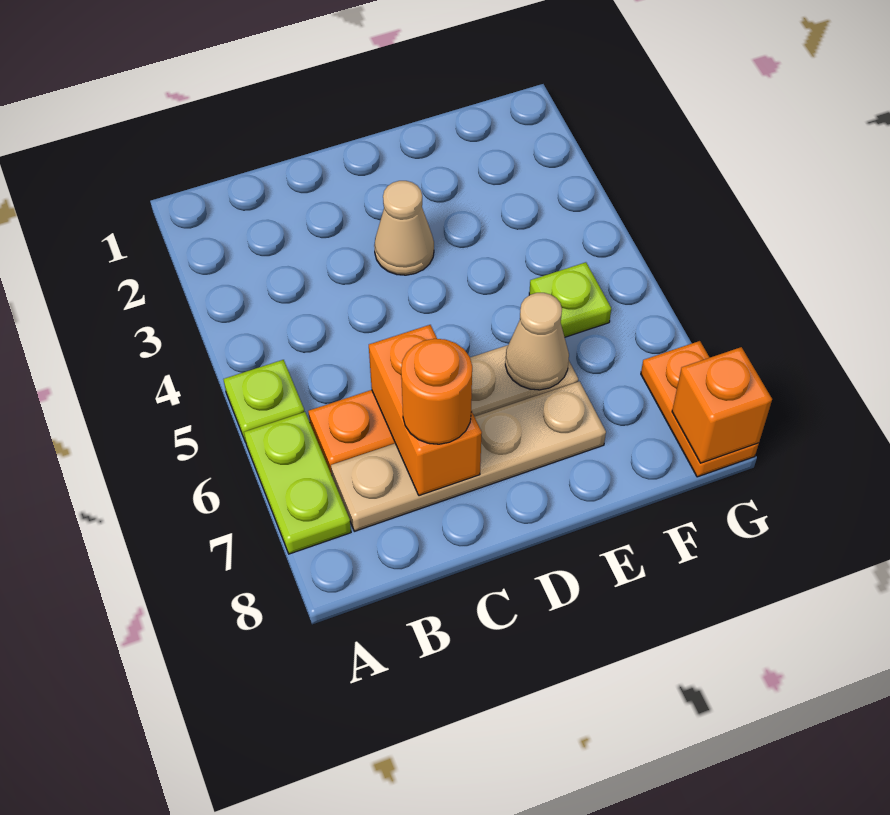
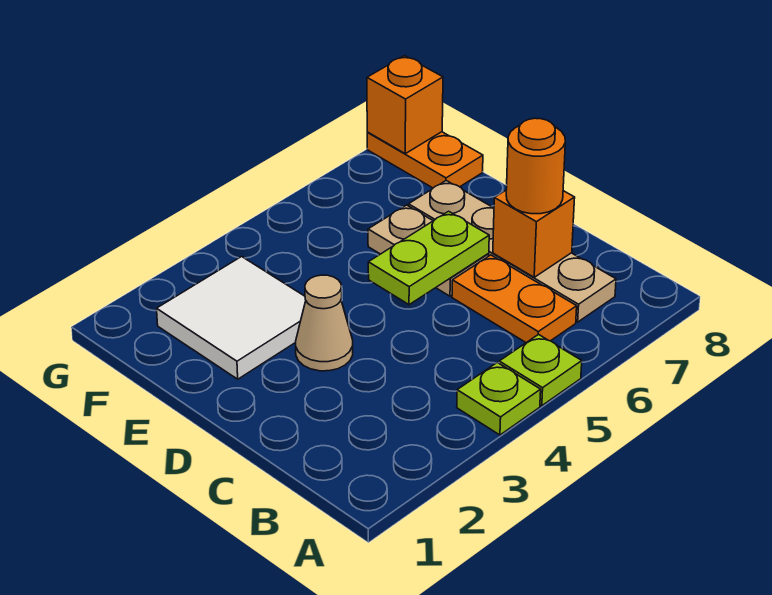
lime plate A6:A7 level 1 -> lime plate D5:D6 level 2
orange brick C6:C7 level 2 -> orange brick C7 level 2
none -> white tile E2:F3 level 1
tan cone E6 level 2 -> none
lime plate F5 level 1 -> lime plate A4 level 1
orange plate G7:G8 level 1 -> orange plate F8:G8 level 1

